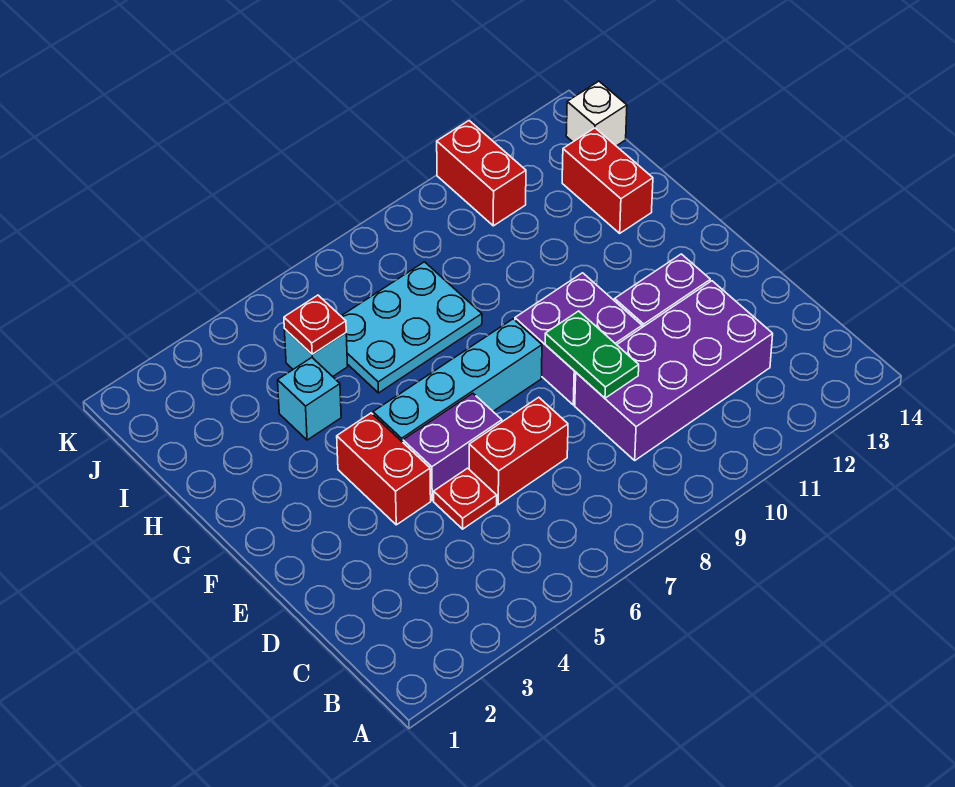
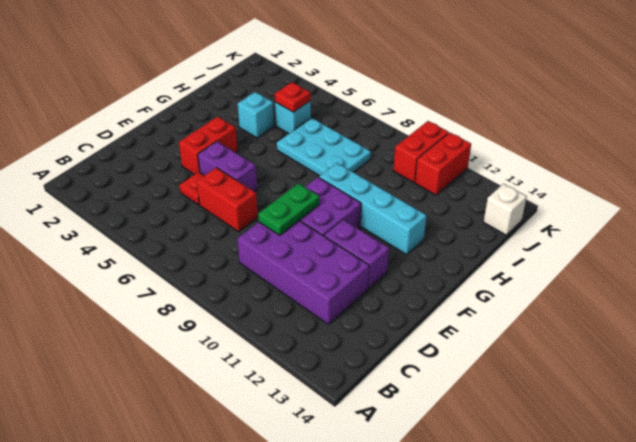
cyan brick F5:F8 level 1 -> cyan brick G9:G12 level 1
red brick H13:I13 level 1 -> red brick J10:K10 level 1

